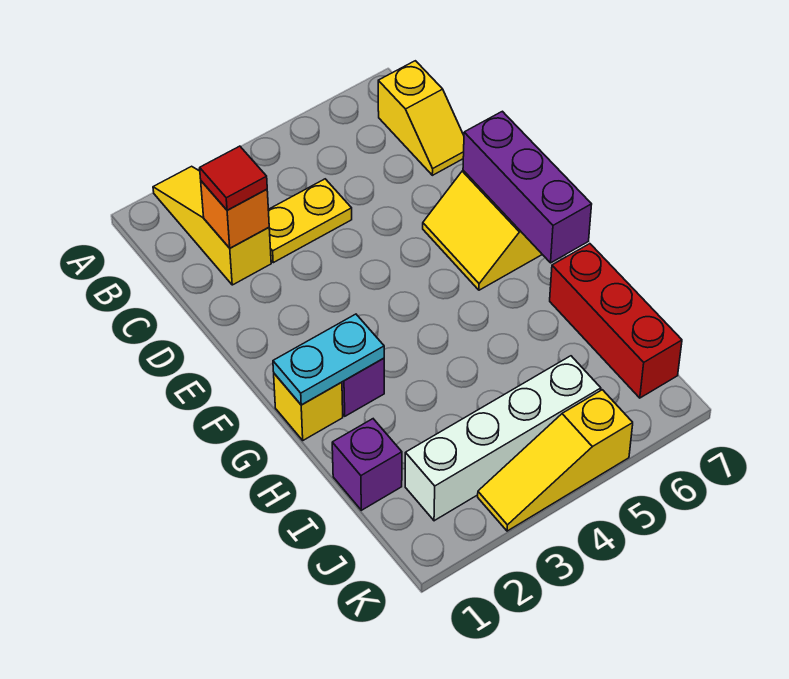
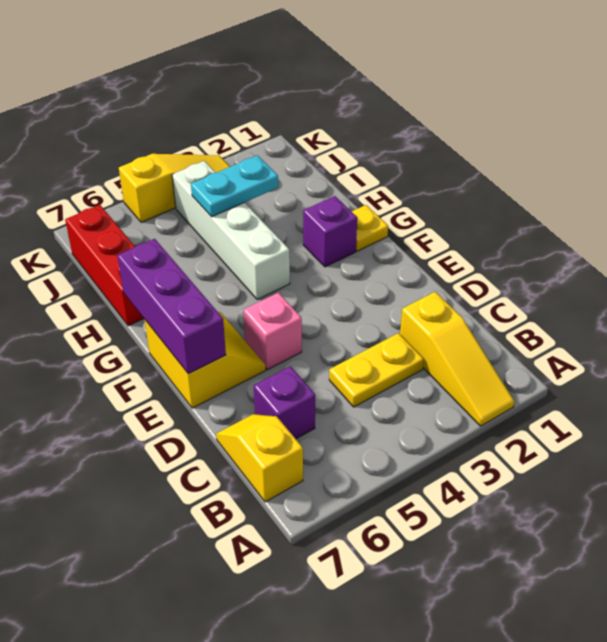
orange brick C2 level 2 -> none
red tile C2 level 3 -> none
none -> pink brick E5 level 1
yellow brick G1 level 1 -> yellow plate G1 level 1
cyan plate G1:G2 level 2 -> cyan plate I3:I4 level 2
purple brick I1 level 1 -> purple brick C6 level 1
white brick J2:J5 level 1 -> white brick G4:J4 level 1

